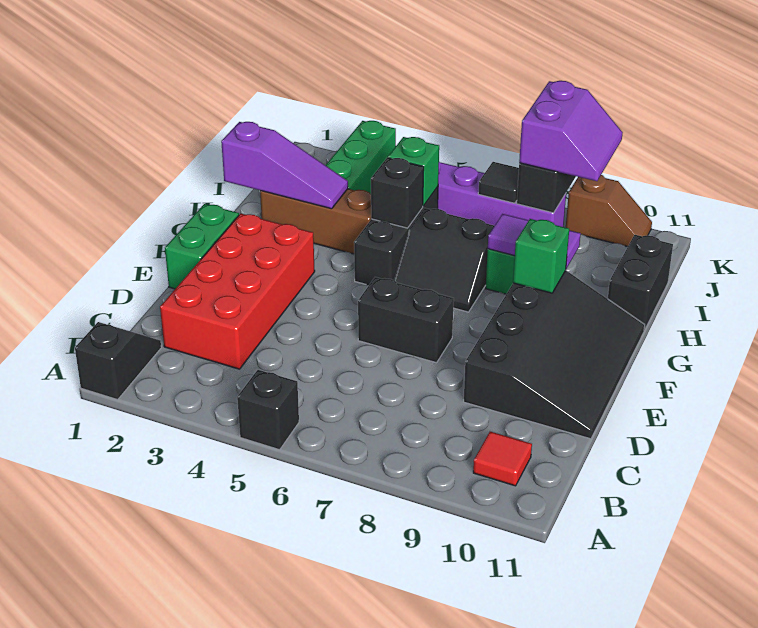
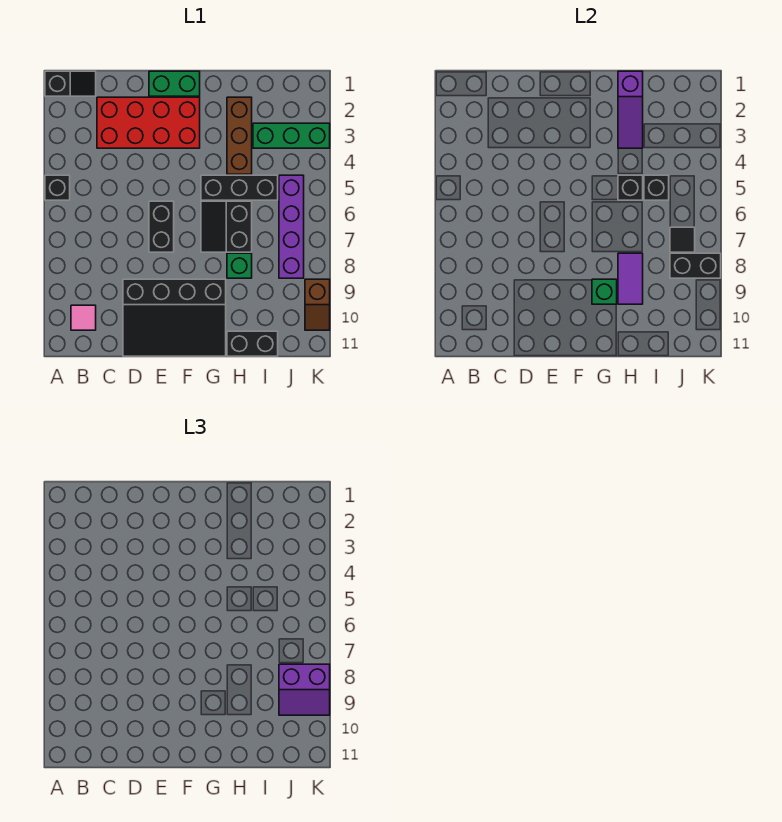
red tile B10 level 1 -> pink tile B10 level 1
green brick I5 level 2 -> black brick I5 level 2

